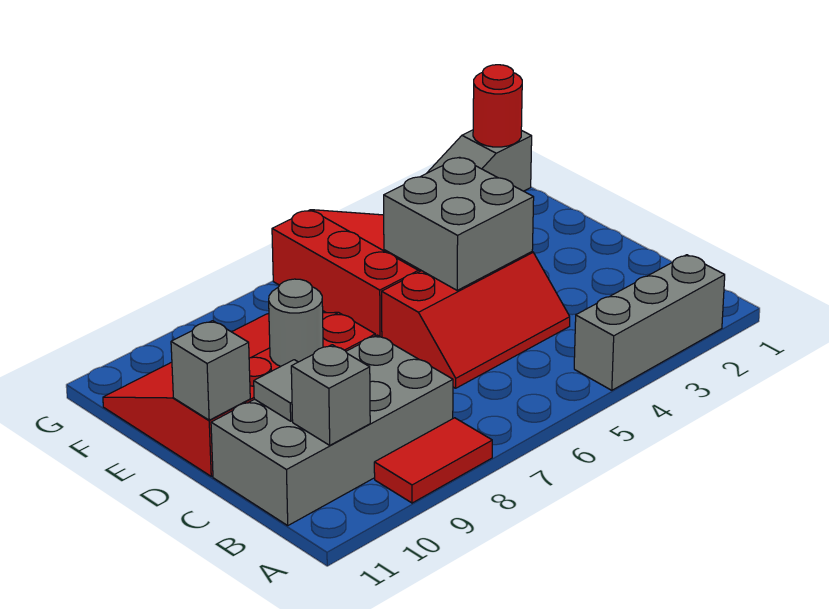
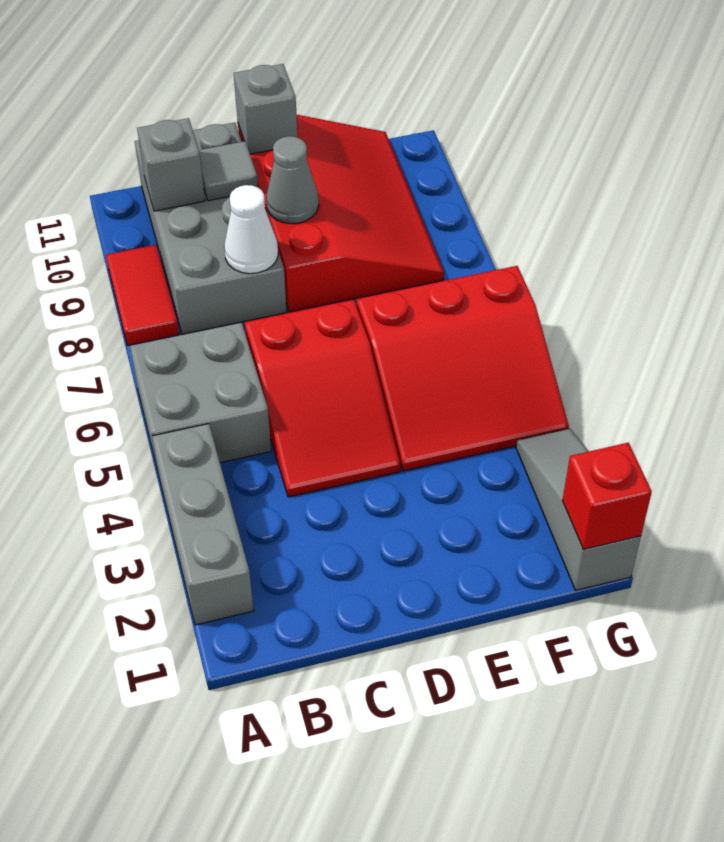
red slope C4:D6 level 1 top D -> red slope C4:D6 level 1 top 6
none -> white cone C8 level 2
grey brick D4:E5 level 2 -> grey brick A5:B6 level 1
grey round brick D9 level 2 -> grey cone D9 level 2
red round brick G1 level 2 -> red brick G1 level 2

